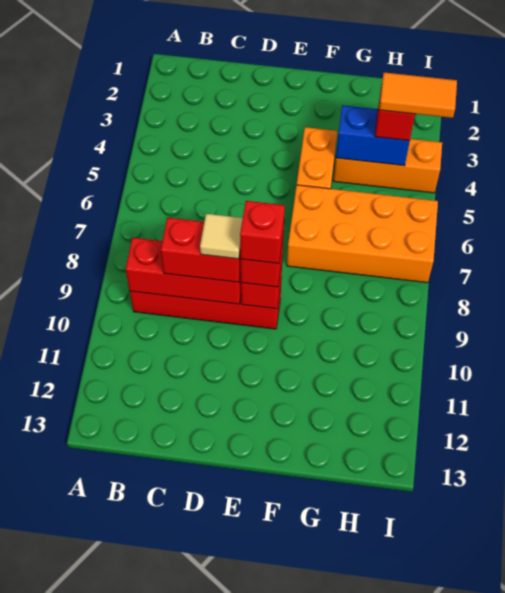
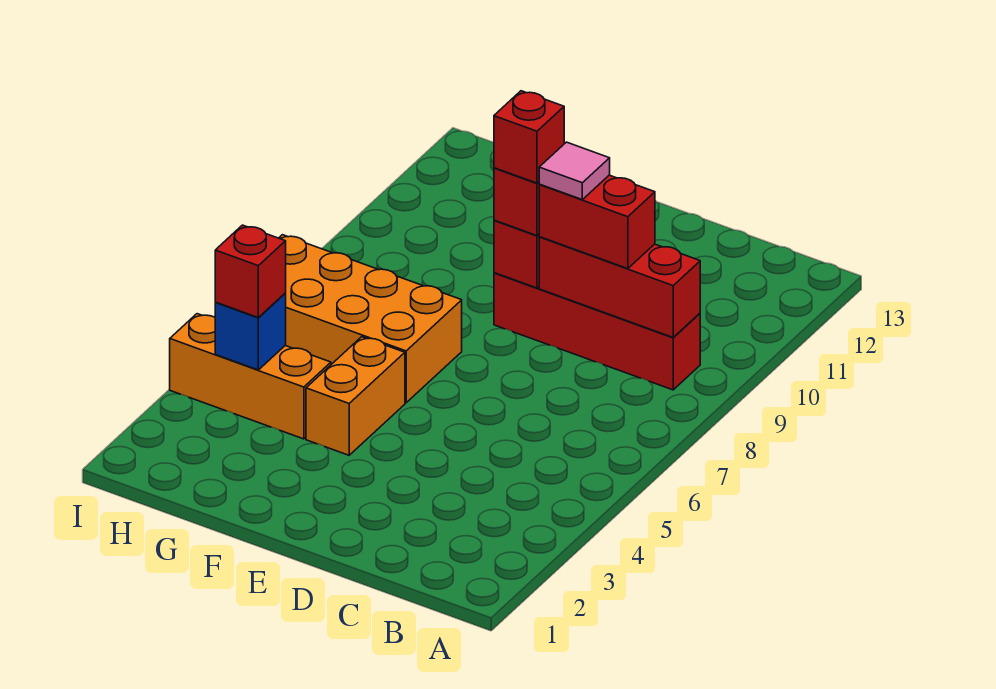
tan tile D9 level 4 -> pink tile D9 level 4
blue brick G4:H4 level 2 -> blue brick H4 level 2
orange tile H4:I4 level 4 -> none

